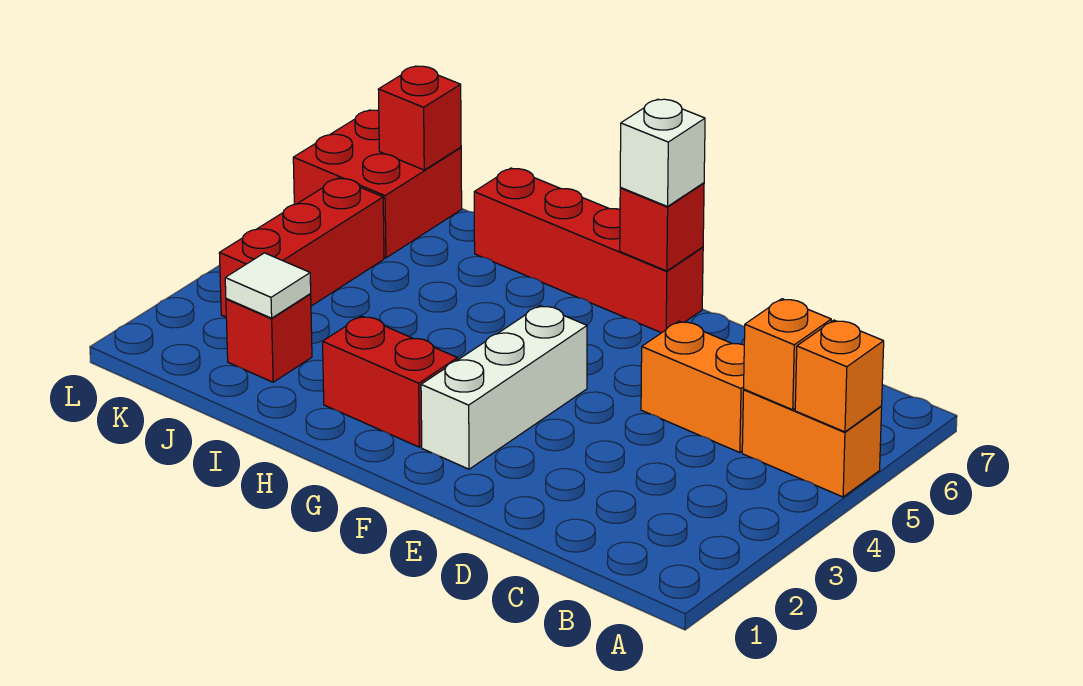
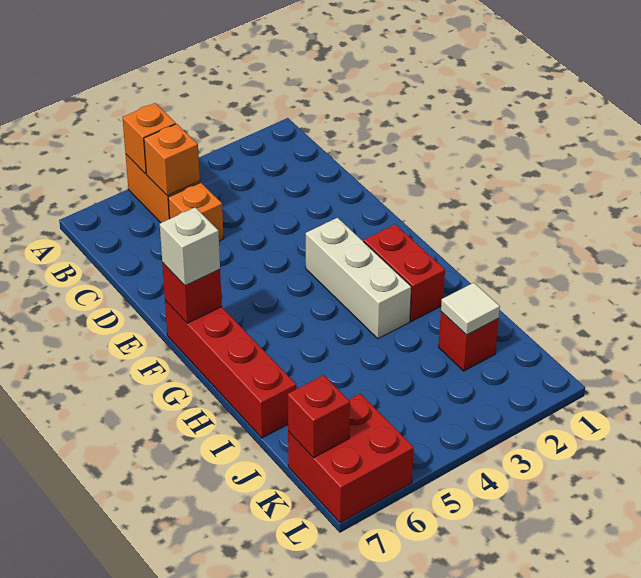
orange brick C5:D5 level 1 -> orange brick C5 level 1
white brick F2:F4 level 1 -> white brick F3:H3 level 1
red brick K3:K5 level 1 -> none

